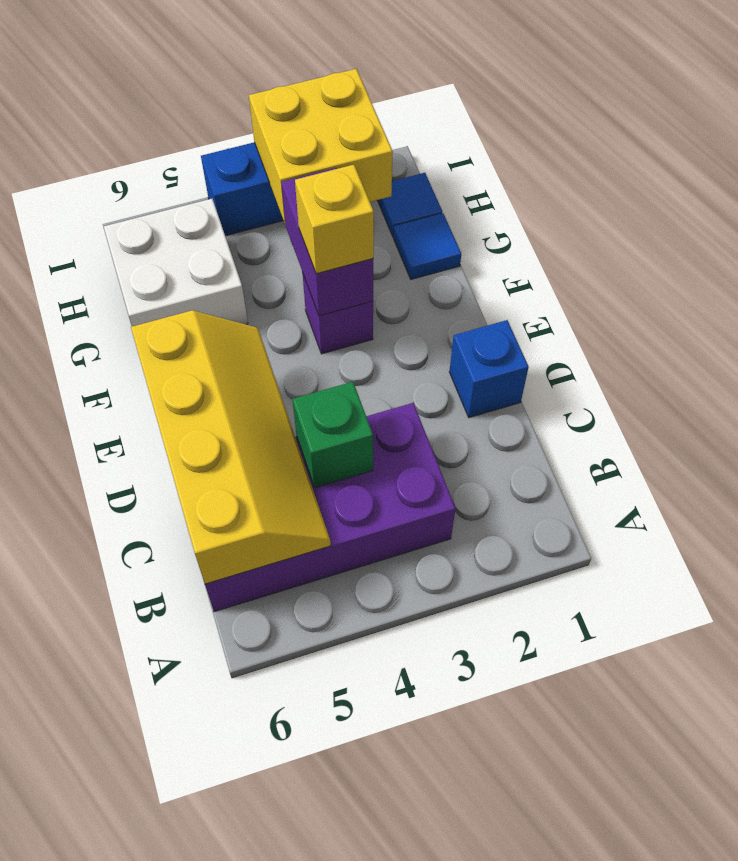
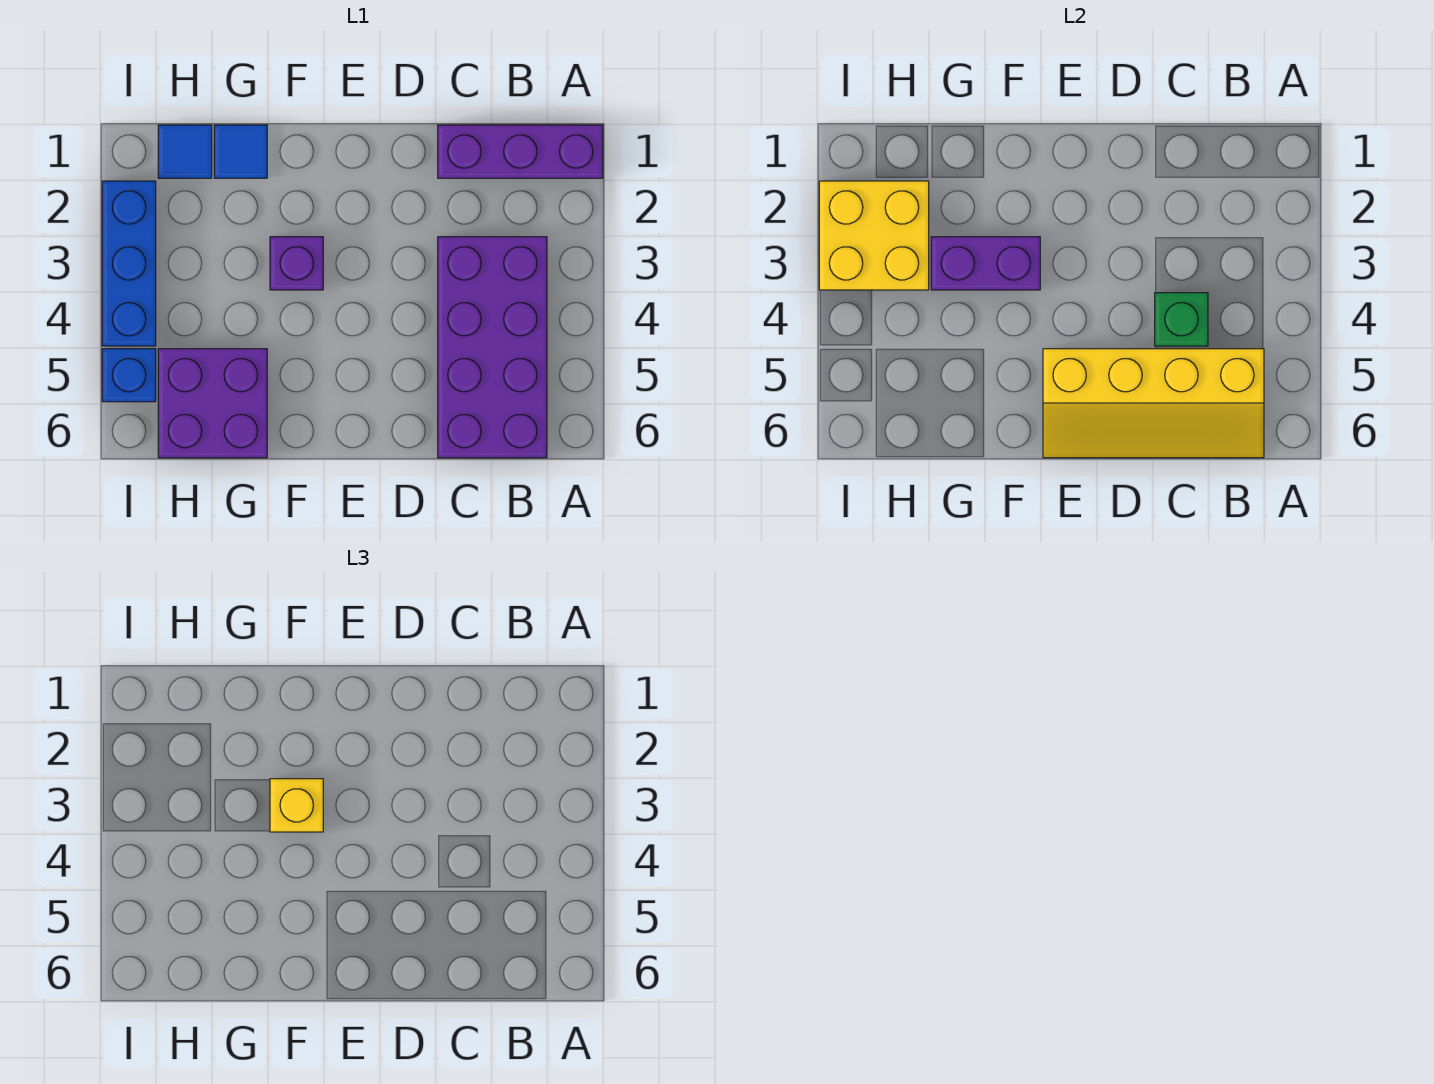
none -> purple brick A1:C1 level 1
yellow slope B5:E6 level 2 top 6 -> yellow slope B5:E6 level 2 top 5
blue brick D1 level 1 -> blue brick I5 level 1
white brick G5:H6 level 1 -> purple brick G5:H6 level 1

